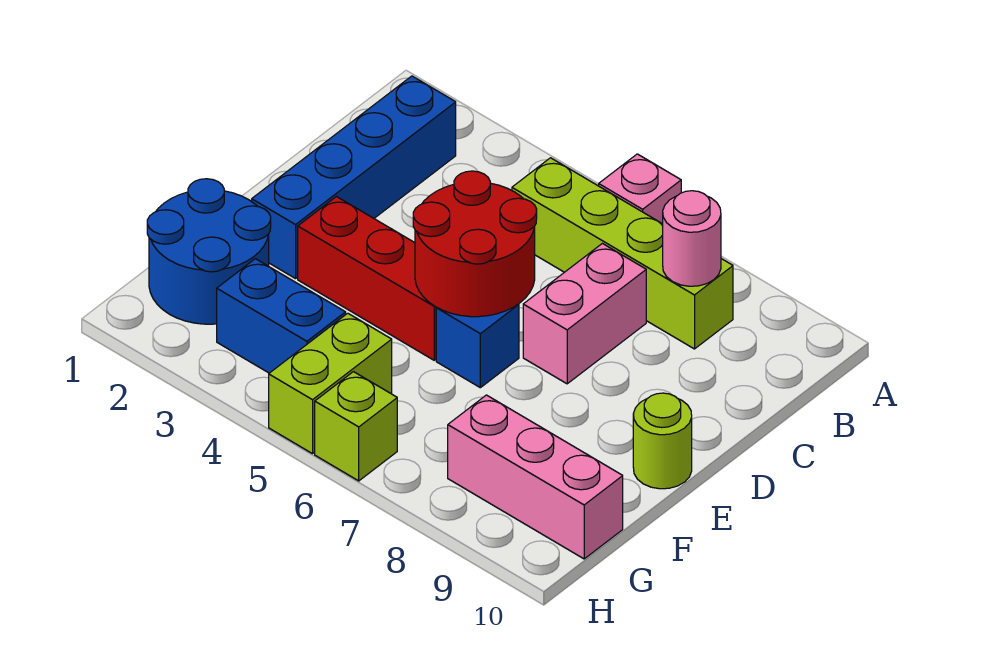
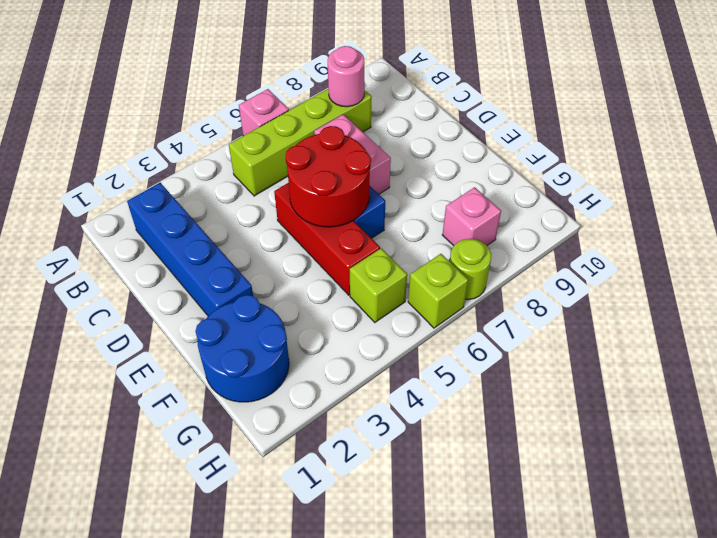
red brick E3:E5 level 1 -> red brick D5:F5 level 1
lime round brick E10 level 1 -> lime round brick H7 level 1
blue brick G3:G4 level 1 -> none
lime brick G5:H5 level 1 -> lime brick G5 level 1
pink brick G8:G10 level 1 -> pink brick G8 level 1

